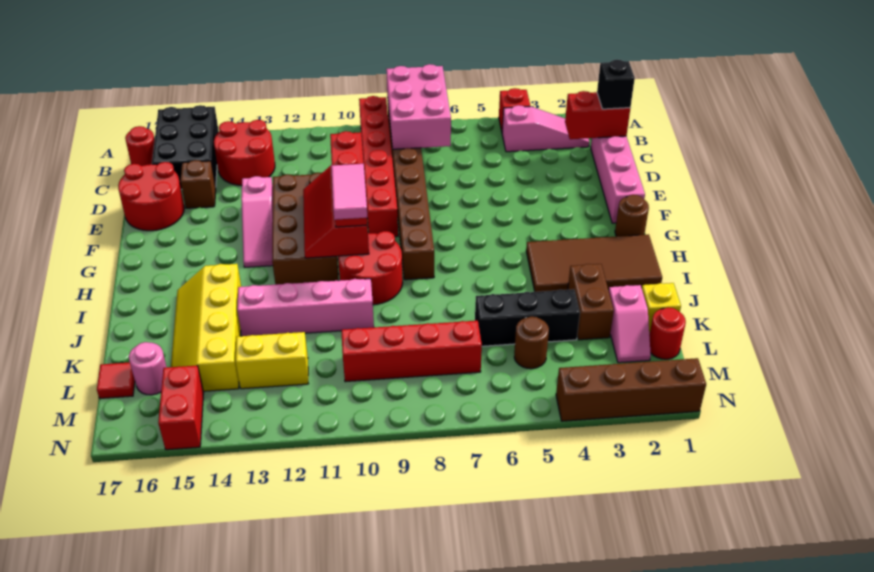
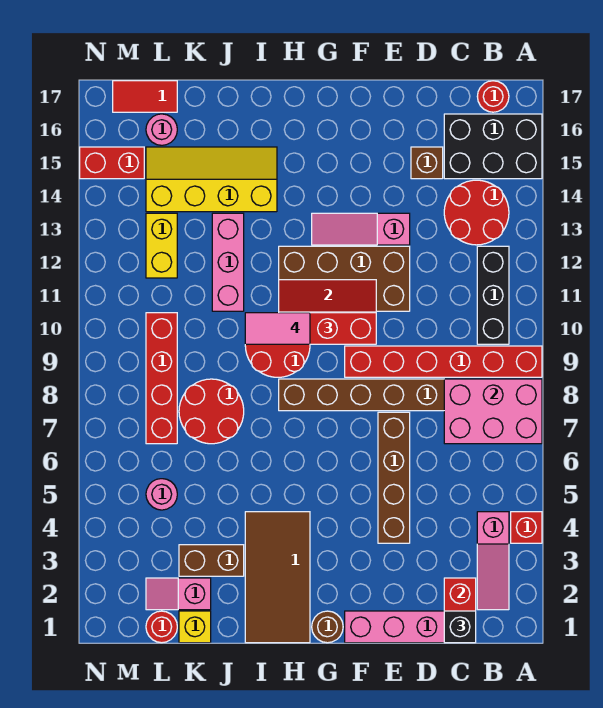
red round brick D16:E17 level 1 -> red round brick J7:K8 level 1
pink brick J10:J13 level 1 -> pink brick J11:J13 level 1
black brick K4:K6 level 1 -> black brick B10:B12 level 1
brown round brick L5 level 1 -> pink round brick L5 level 1
red tile L17 level 1 -> red tile L17:M17 level 1
brown brick N1:N4 level 1 -> brown brick E4:E7 level 1

